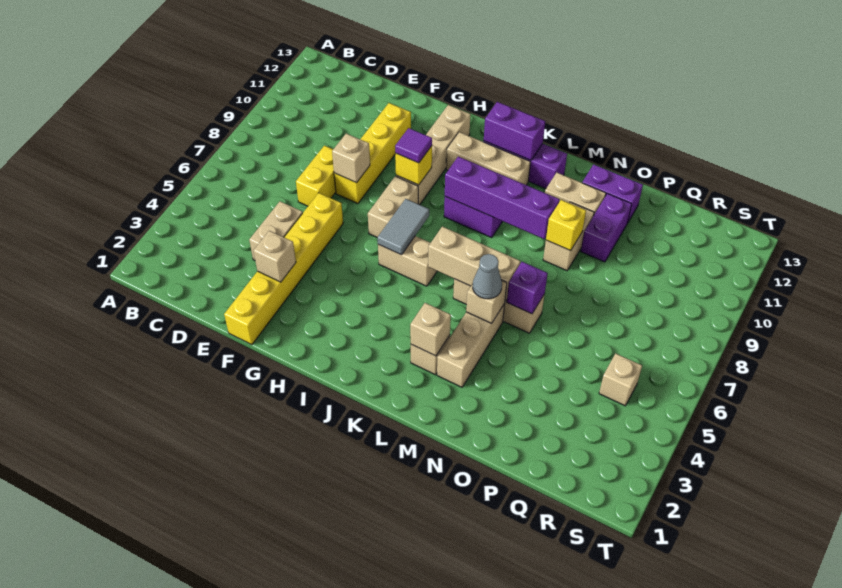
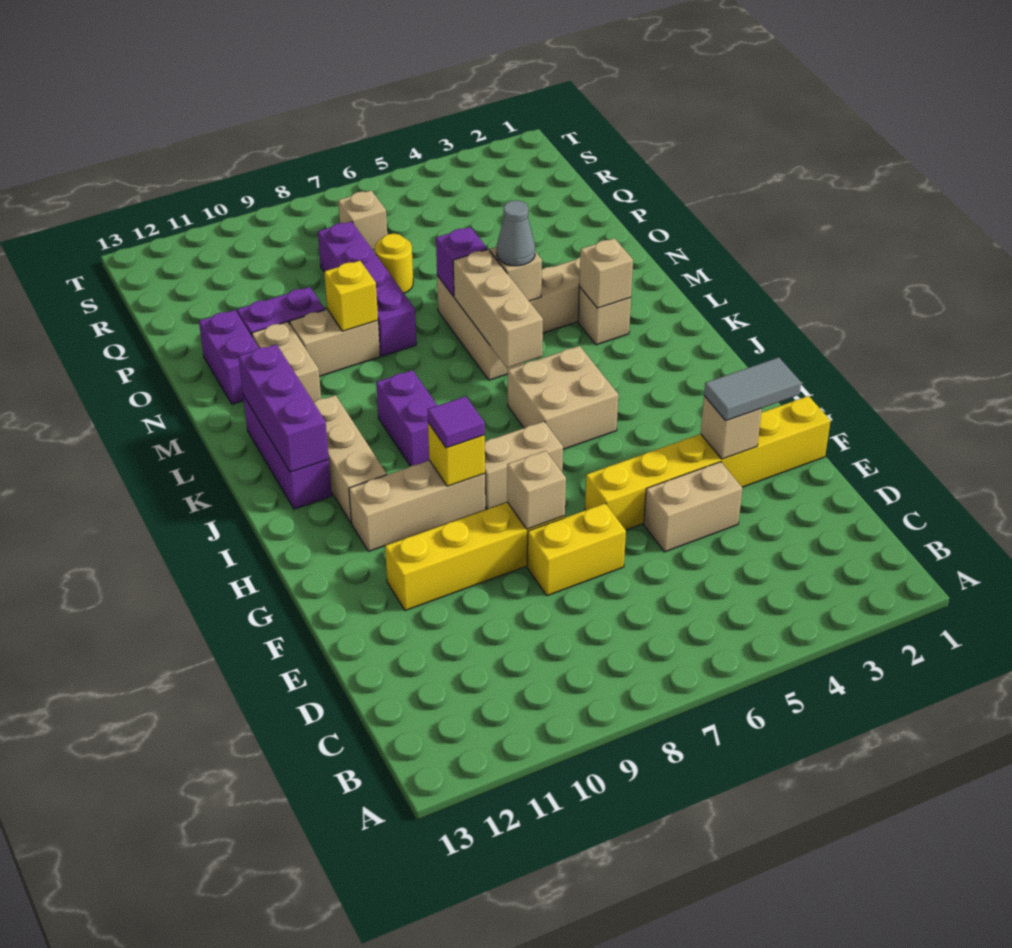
tan brick H9:H12 level 1 -> tan brick H9:H11 level 1
tan brick I6:J6 level 1 -> tan brick I5:J6 level 1
grey tile I6:I7 level 2 -> grey tile F2:F3 level 3
purple brick J9:M9 level 2 -> purple brick N8:Q8 level 1
purple brick J12:K12 level 2 -> purple brick J12:L12 level 2
none -> yellow round brick P7 level 1
tan brick R5 level 1 -> tan brick R7 level 1

